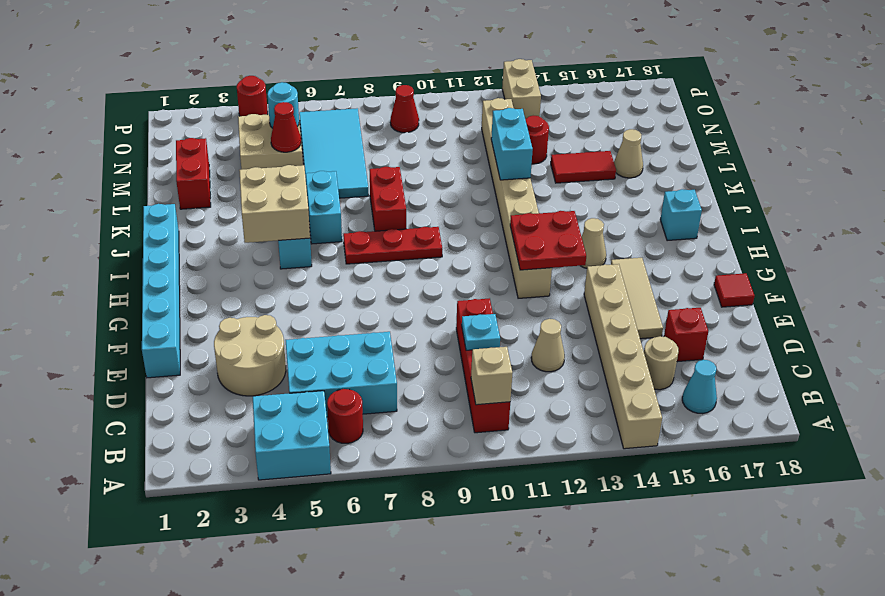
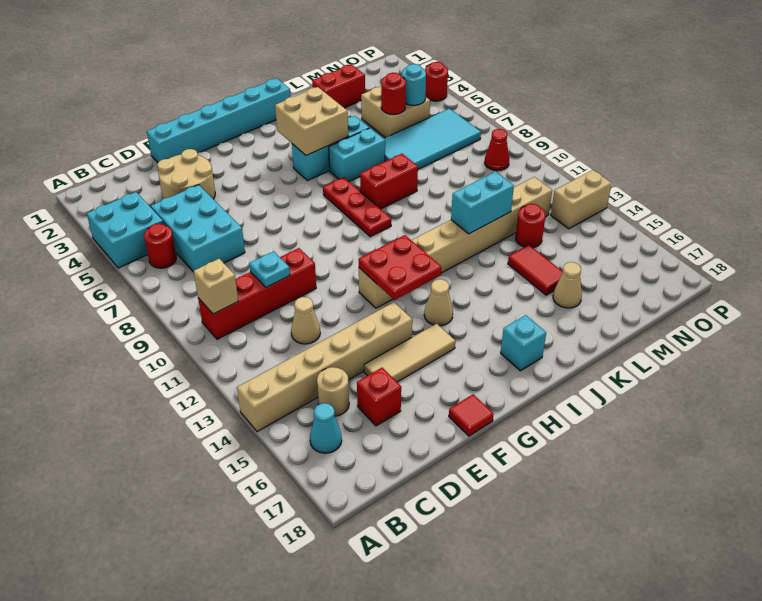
red cone M5 level 2 -> red round brick M5 level 2

